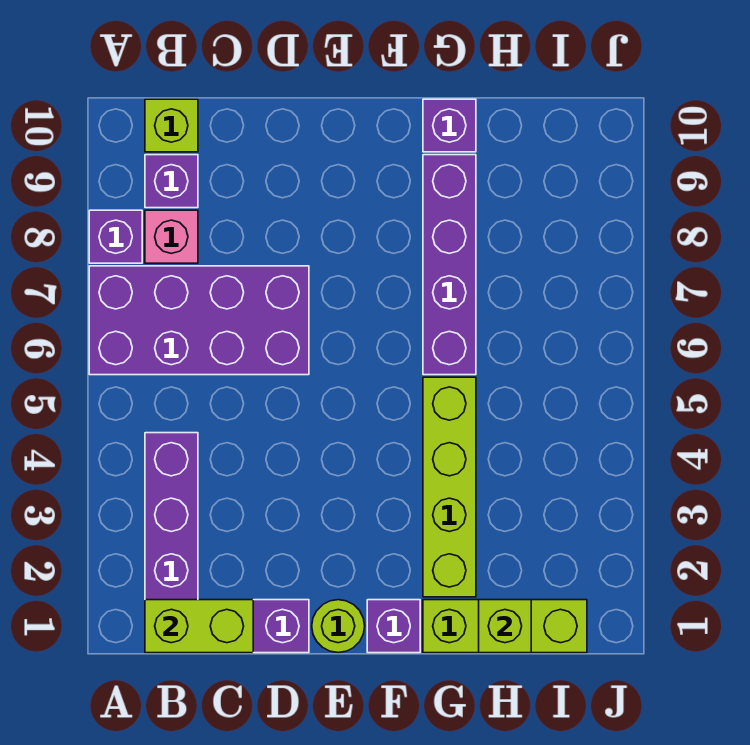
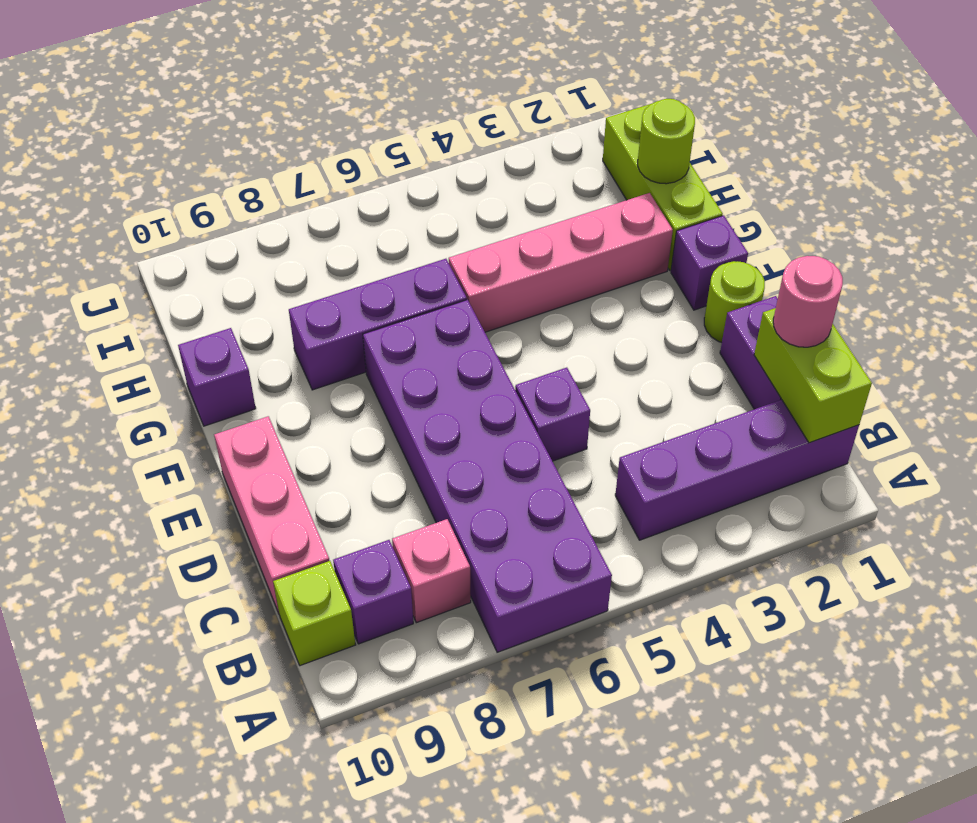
purple brick A6:D7 level 1 -> purple brick A6:F7 level 1
purple brick A8 level 1 -> purple brick D5 level 1
none -> pink round brick C1 level 3
none -> pink brick C10:E10 level 1
lime brick G2:G5 level 1 -> pink brick G2:G5 level 1
purple brick G6:G9 level 1 -> purple brick G6:G8 level 1
lime brick H1 level 2 -> lime round brick H1 level 2

